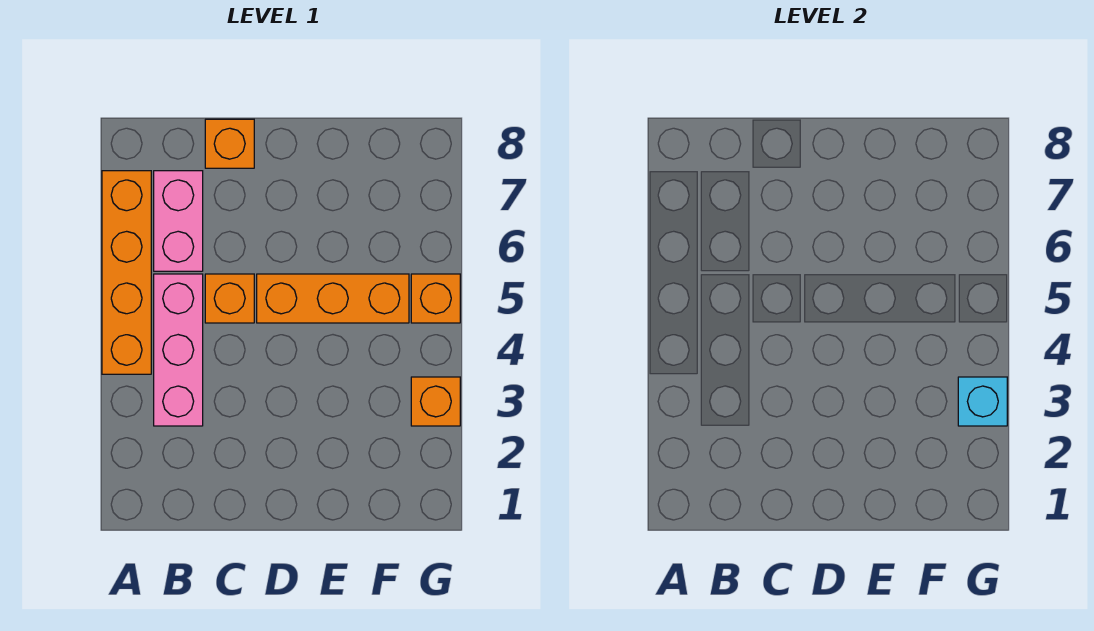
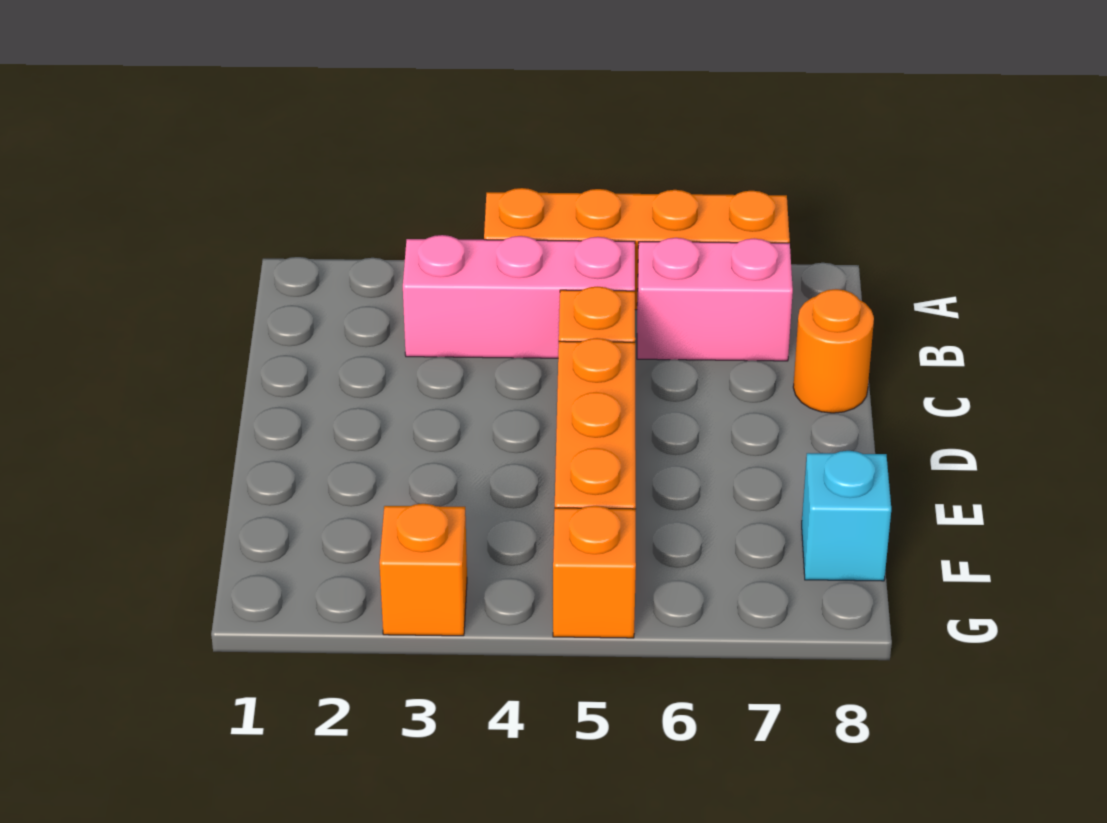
orange brick C8 level 1 -> orange round brick C8 level 1
cyan brick G3 level 2 -> cyan brick F8 level 1

